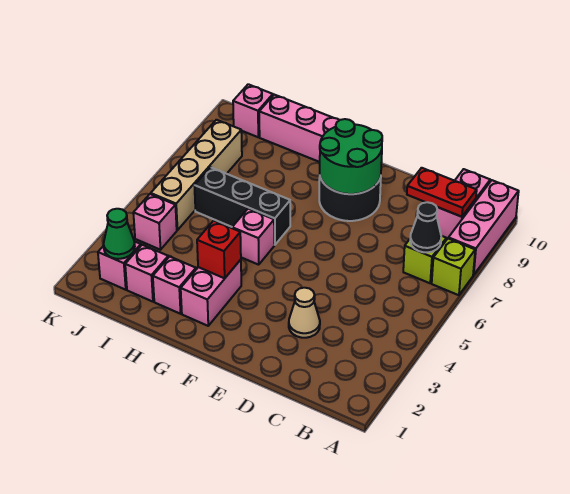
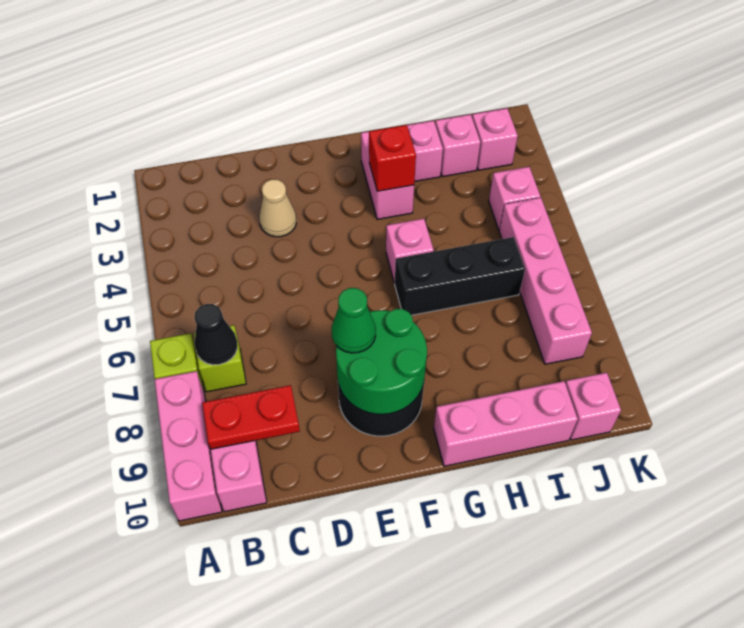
green cone J2 level 2 -> green cone E8 level 3
tan brick J5:J8 level 1 -> pink brick J5:J8 level 1

